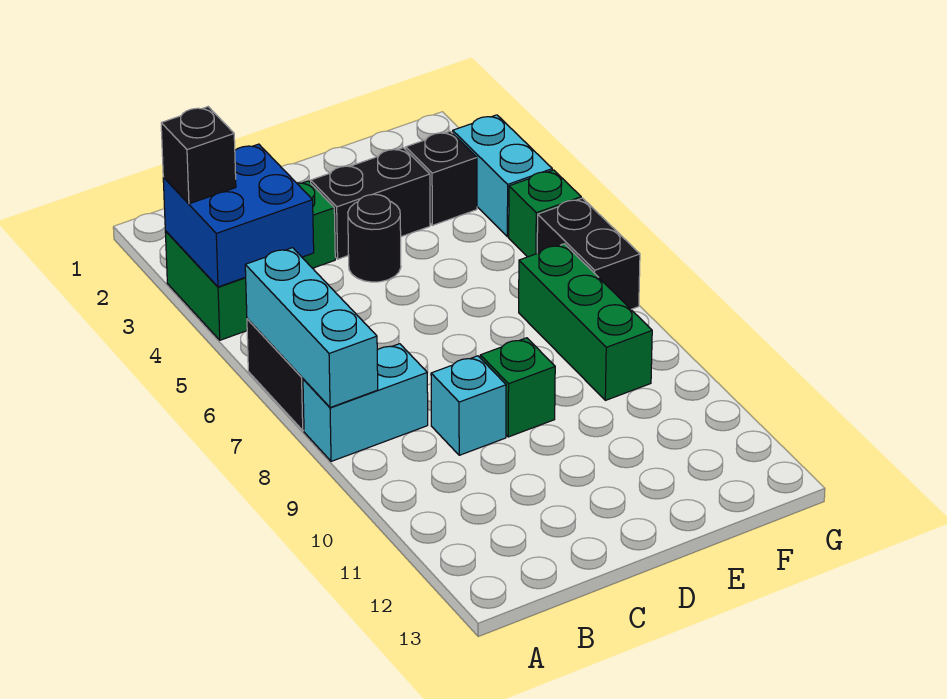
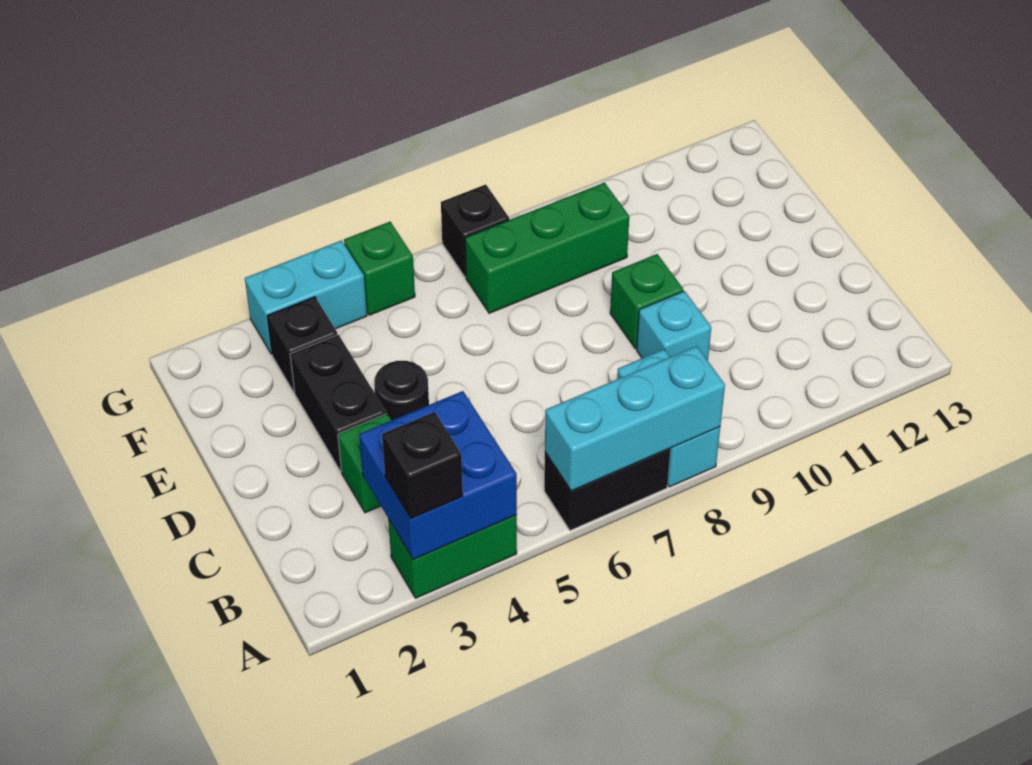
black brick G6:G7 level 1 -> black brick G7 level 1

